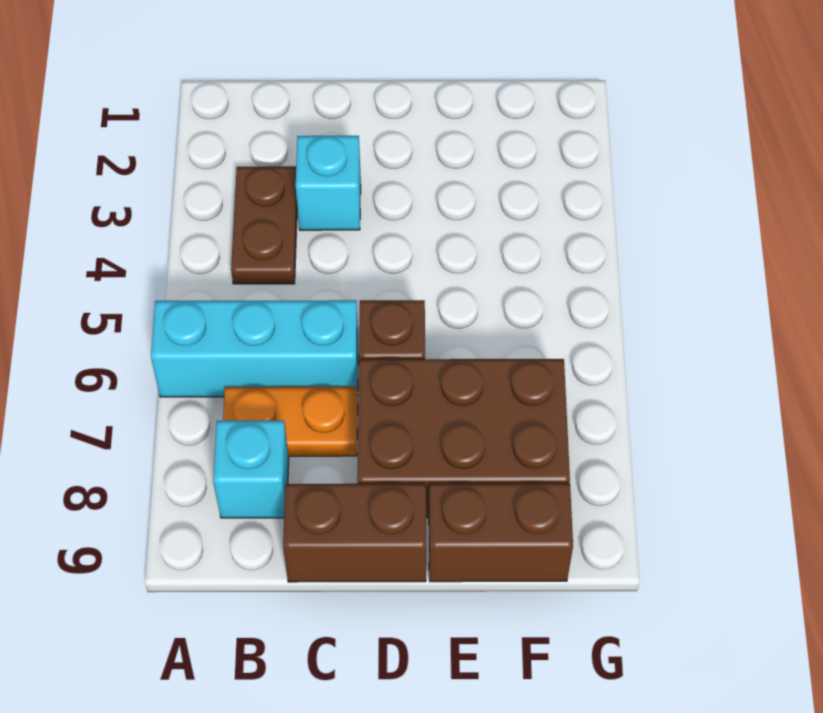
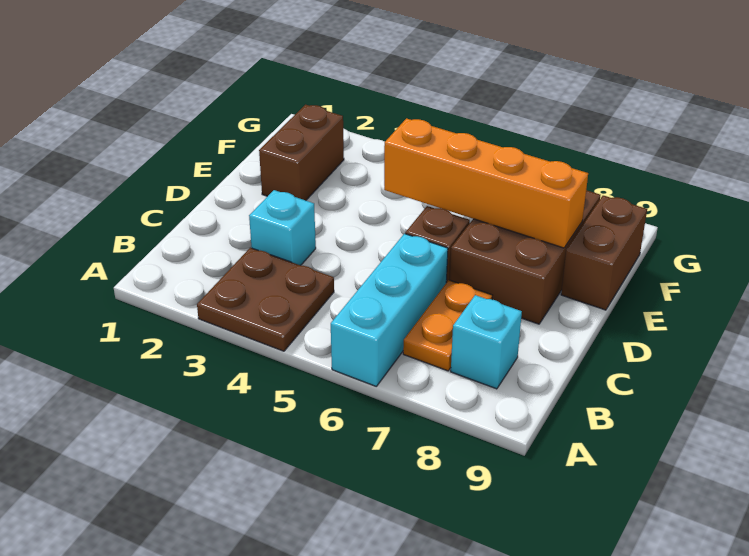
brown plate B3:B4 level 1 -> brown plate A3:B4 level 1
brown brick C9:D9 level 1 -> brown brick E2:F2 level 1
none -> orange brick E5:E8 level 2

